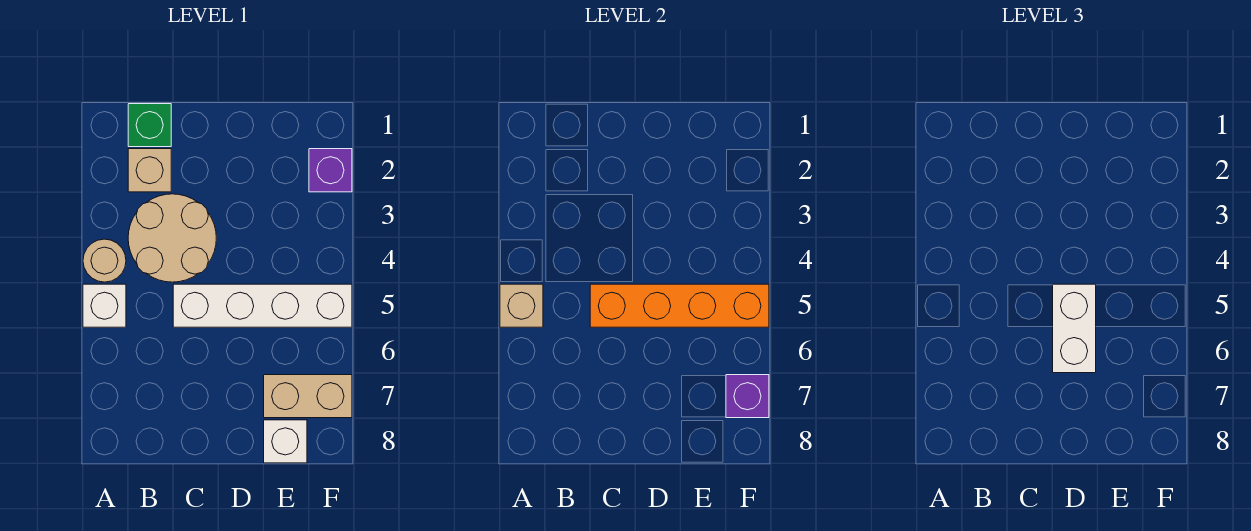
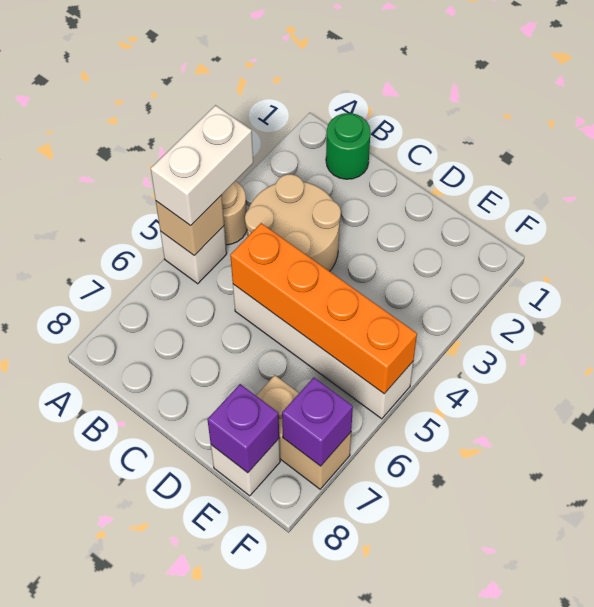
green brick B1 level 1 -> green round brick B1 level 1
tan brick B2 level 1 -> none
white brick D5:D6 level 3 -> white brick A4:A5 level 3
purple brick F2 level 1 -> purple brick E8 level 2

